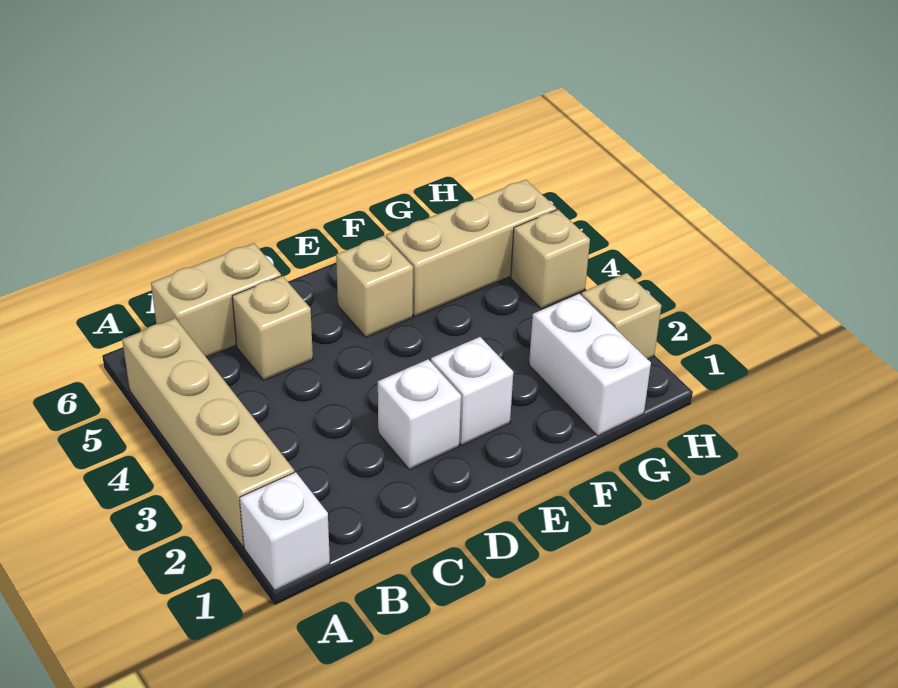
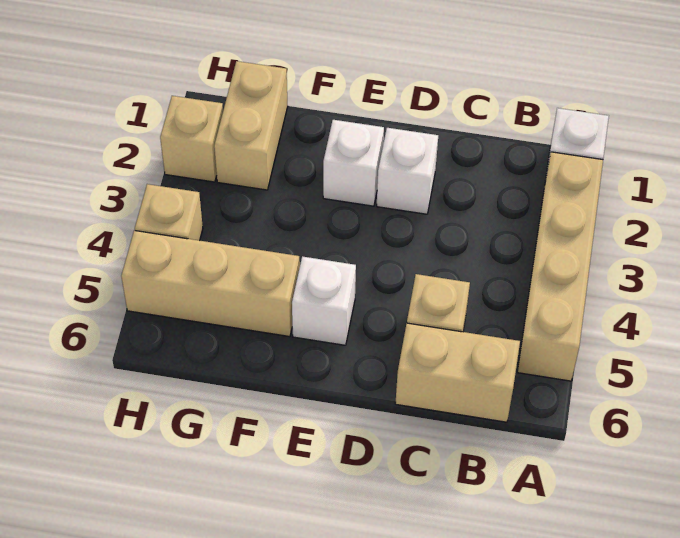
tan brick E5 level 1 -> white brick E5 level 1
white brick G1:G2 level 1 -> tan brick G1:G2 level 1

